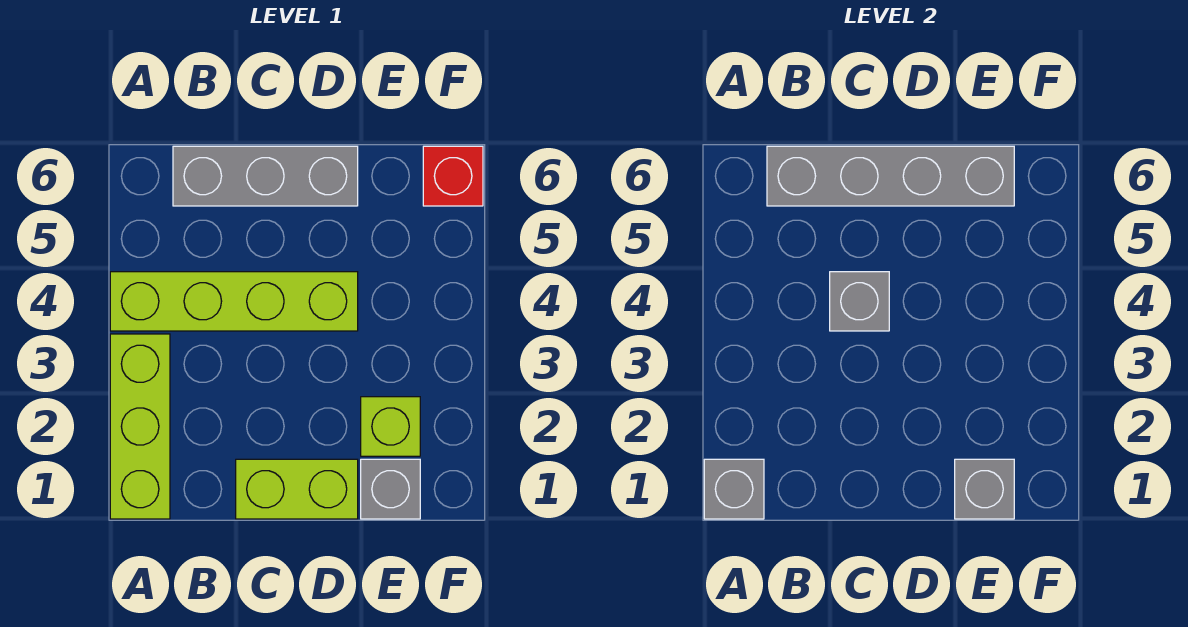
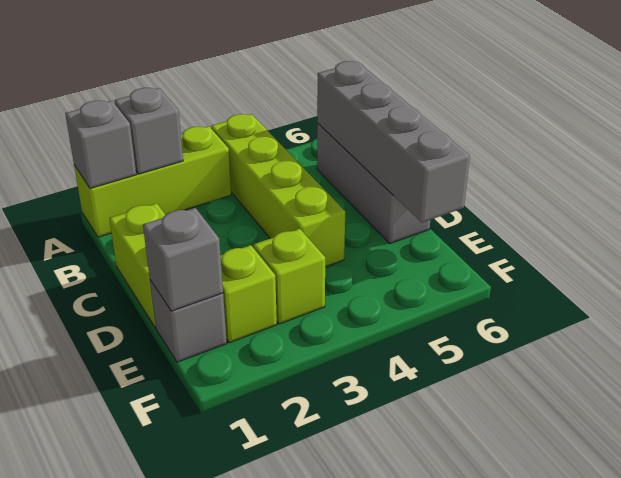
grey brick C4 level 2 -> grey brick A2 level 2
none -> lime brick E3 level 1
red brick F6 level 1 -> none

